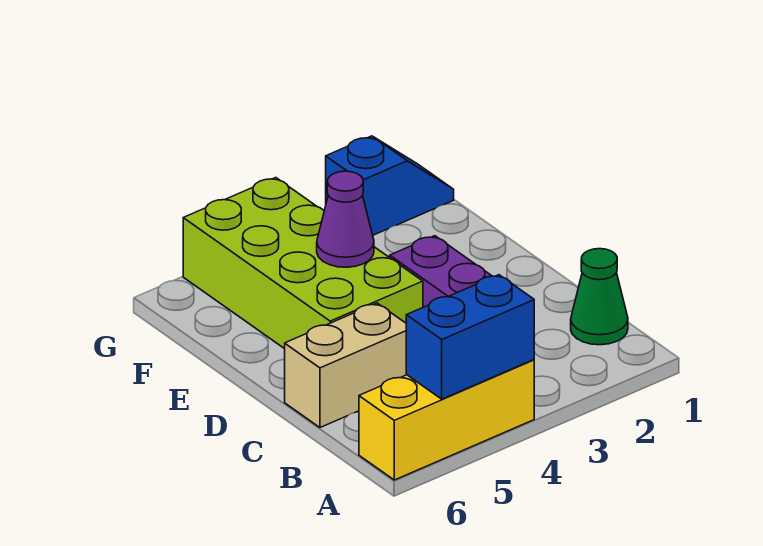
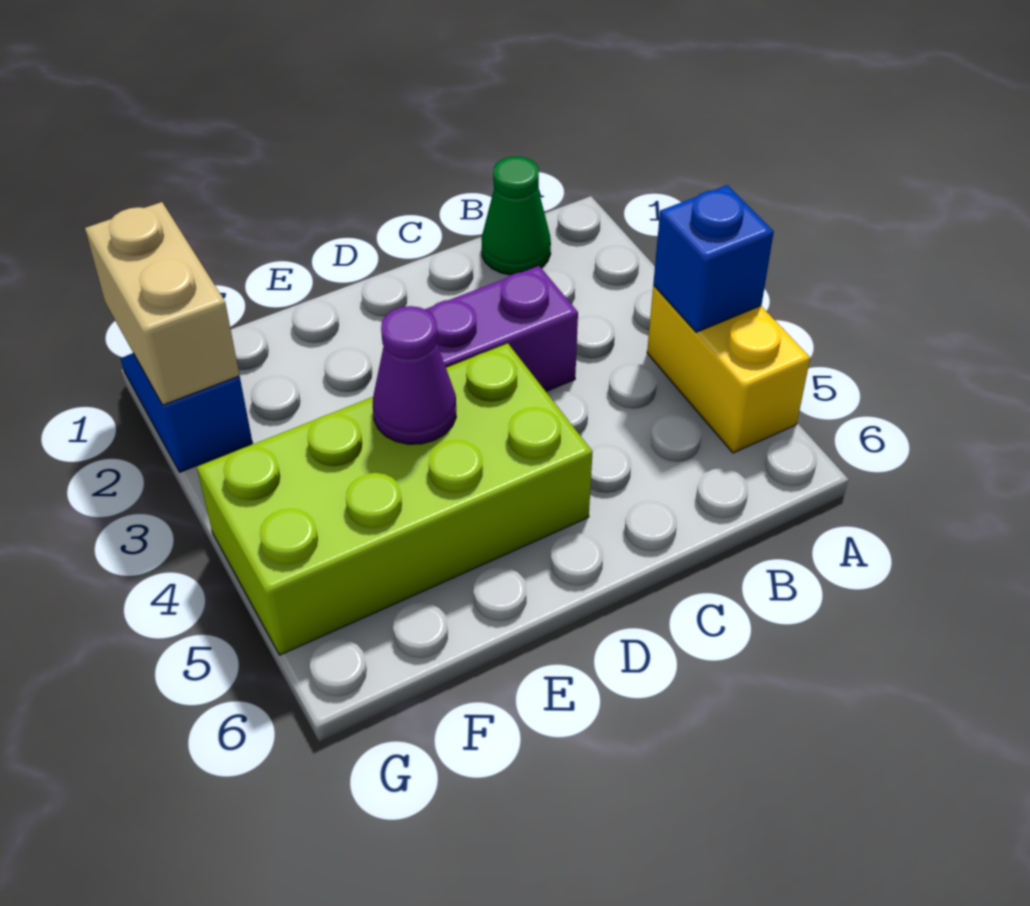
yellow brick A4:A6 level 1 -> yellow brick A4:A5 level 1
blue brick A4:A5 level 2 -> blue brick A4 level 2
tan brick C5:C6 level 1 -> tan brick G1:G2 level 2

